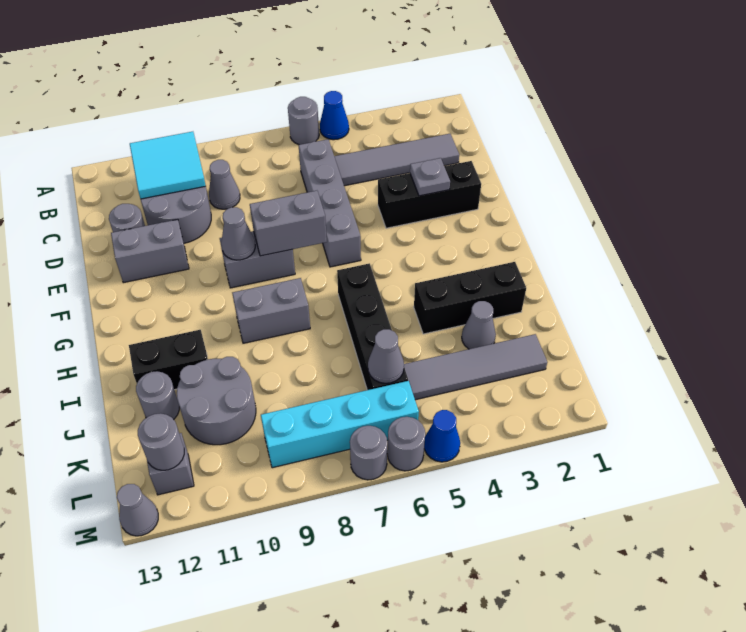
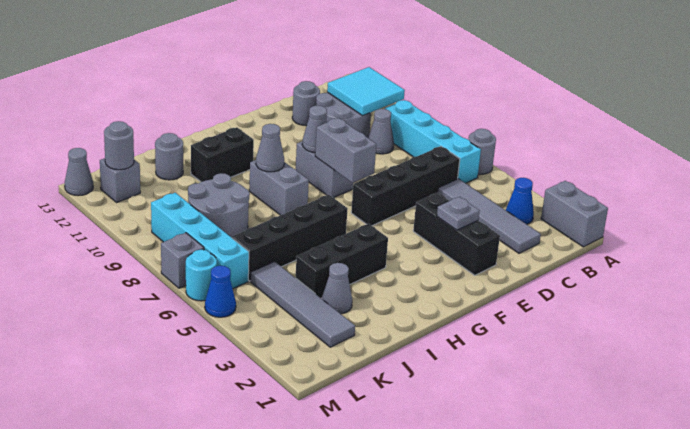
blue cone A5 level 1 -> blue cone B3 level 1
none -> cyan brick B6:B9 level 1
grey brick C6:F6 level 1 -> black brick C6:F6 level 1
grey brick E11:E12 level 1 -> grey brick A1:A2 level 1
black brick I2:I4 level 1 -> black brick H4:J4 level 1
black brick I11:I12 level 1 -> black brick H11:I11 level 1
grey round brick J10:K11 level 1 -> grey round brick J8:K9 level 1
grey cone K6 level 2 -> grey cone H9 level 2
grey round brick M6 level 1 -> cyan round brick M6 level 1
grey round brick M7 level 1 -> grey brick M7 level 1

